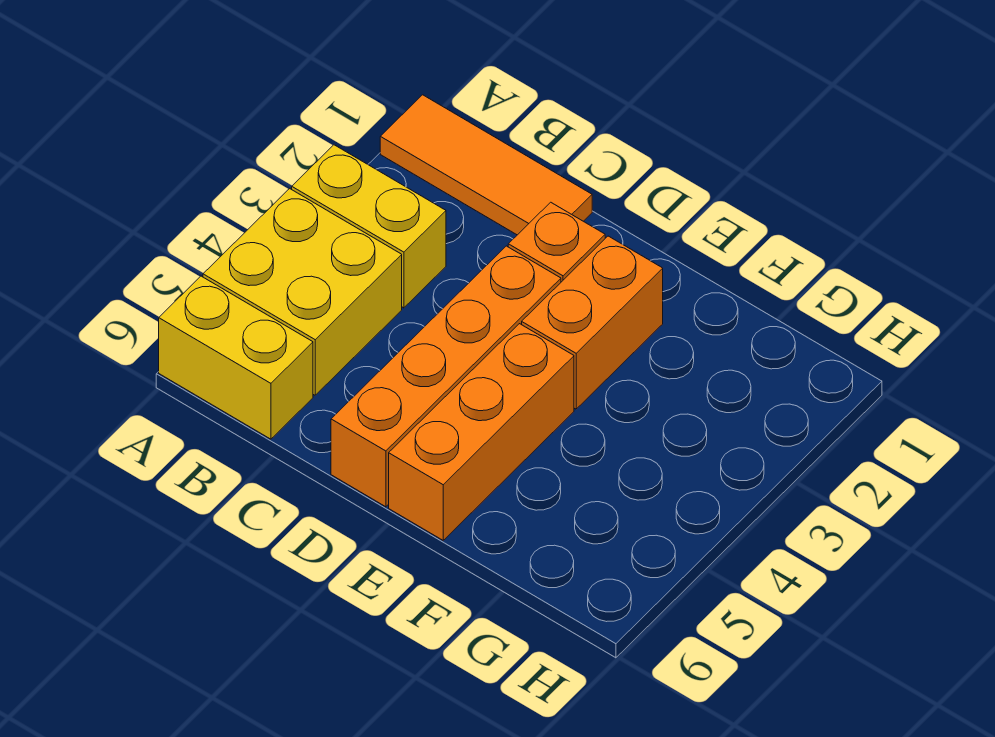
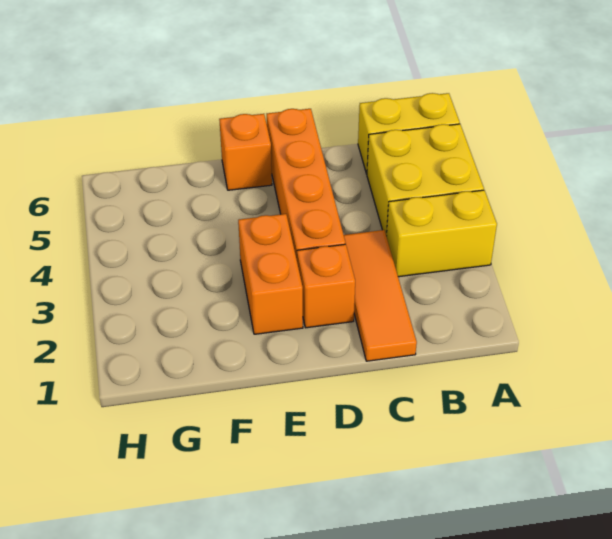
orange tile A1:C1 level 1 -> orange tile C1:C3 level 1
orange brick E4:E6 level 1 -> orange brick E6 level 1

